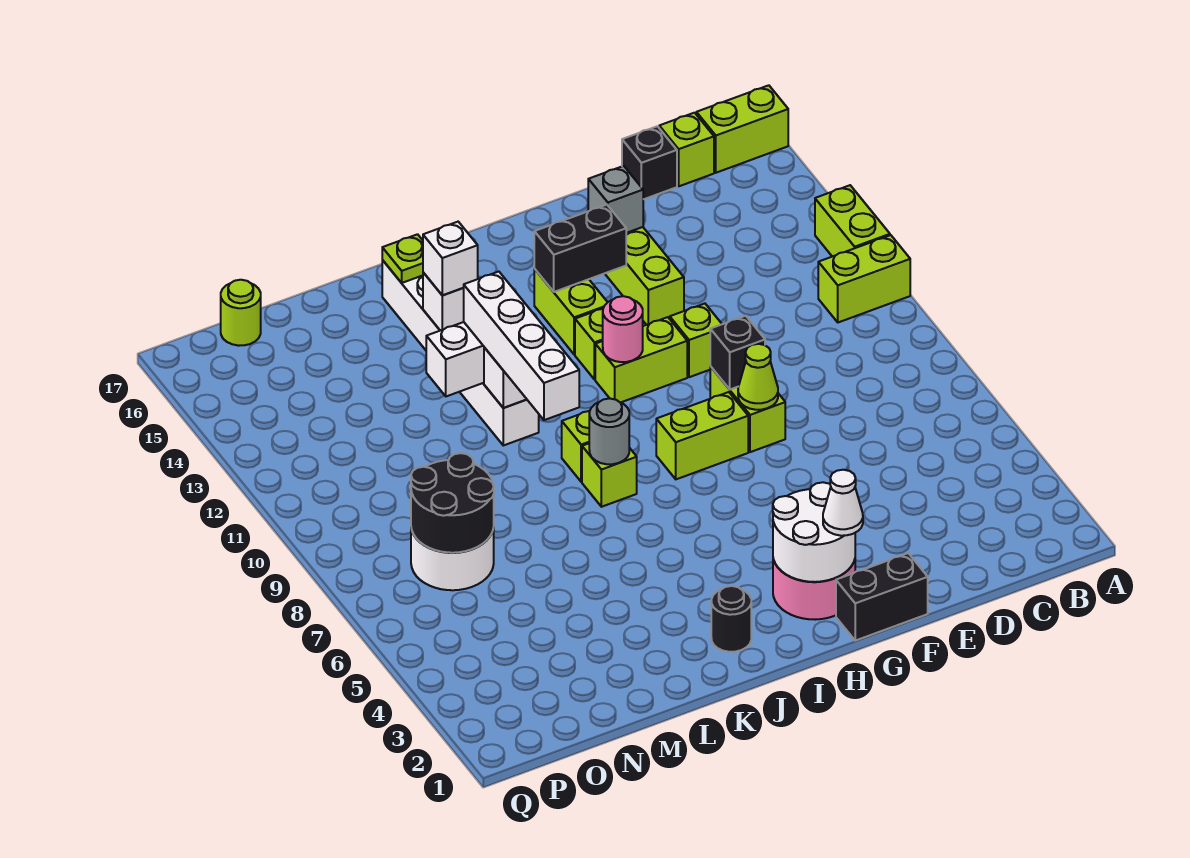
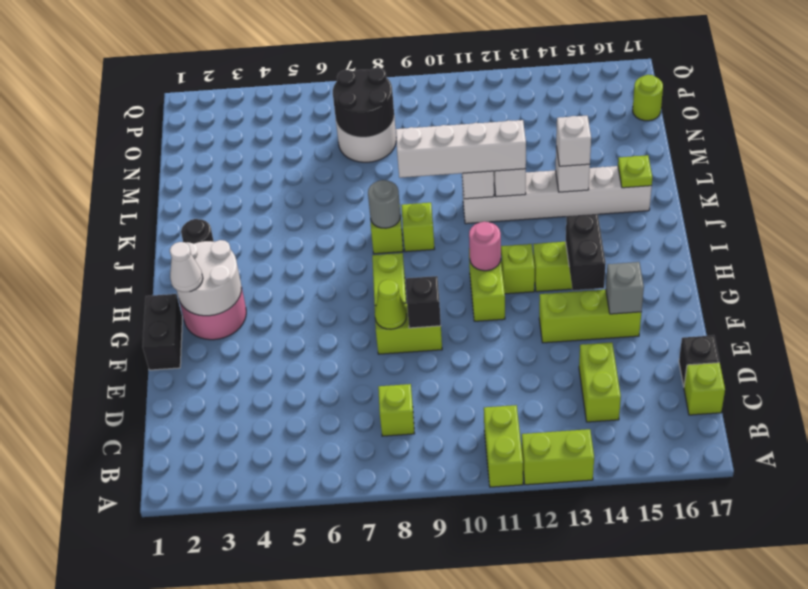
lime brick A17:B17 level 1 -> lime brick C14:D14 level 1
lime brick F11 level 1 -> lime brick C8 level 1

